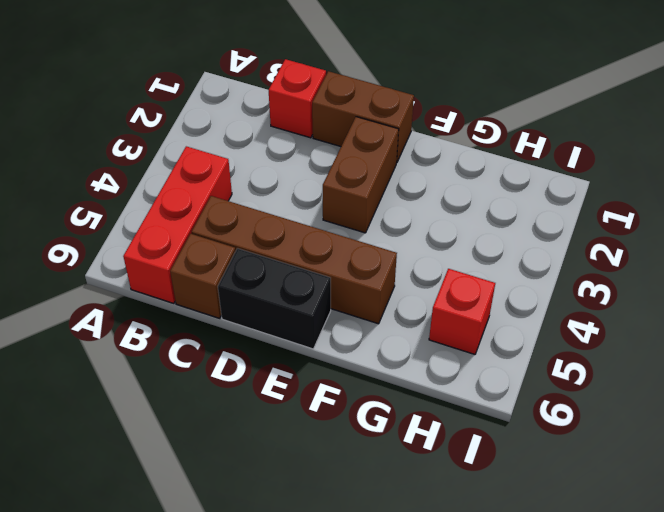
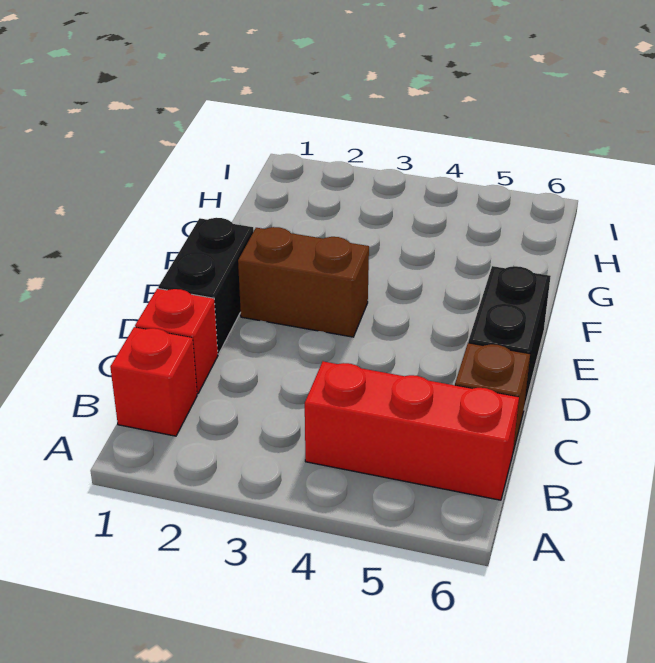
brown brick C5:F5 level 1 -> none
brown brick D1:E1 level 1 -> black brick D1:E1 level 1
red brick H5 level 1 -> red brick B1 level 1

